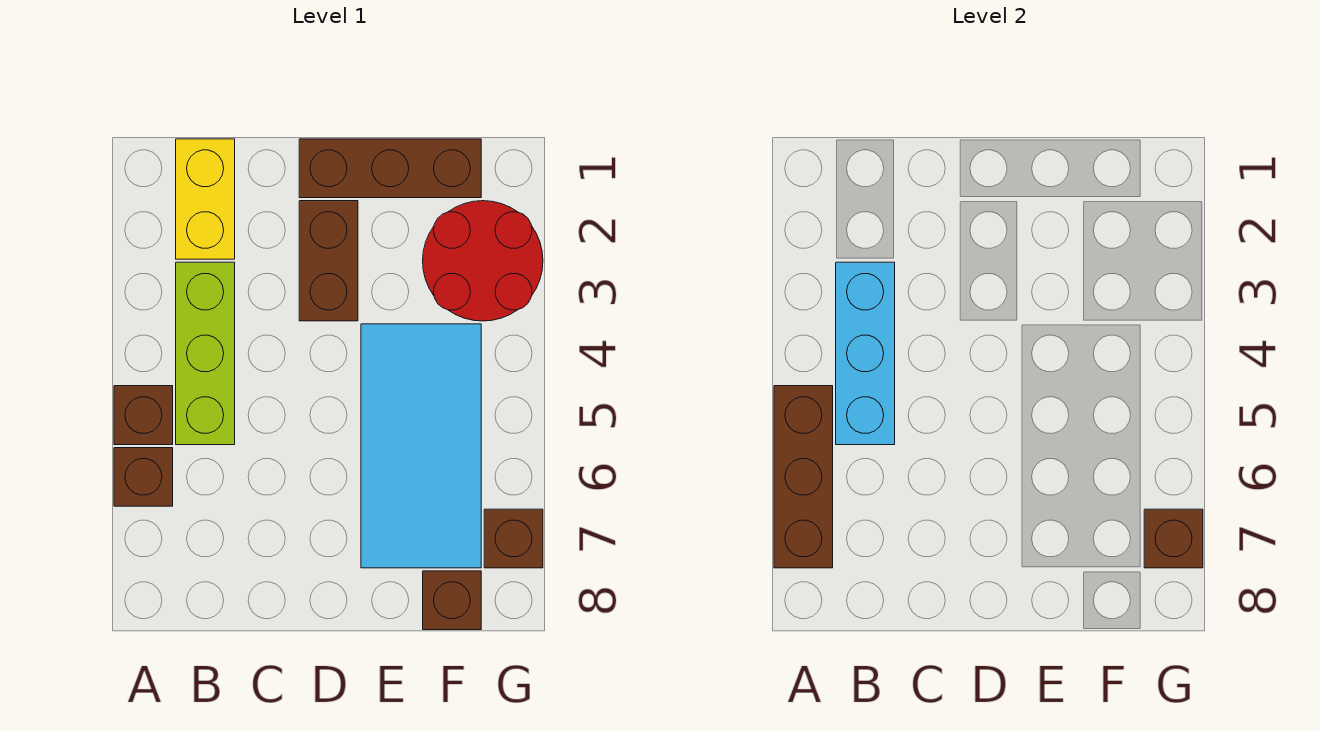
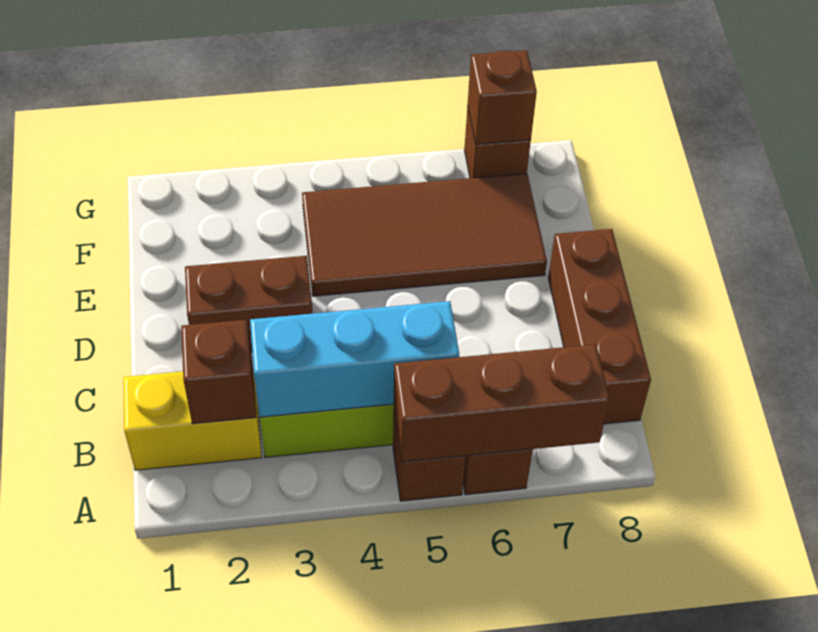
brown brick D1:F1 level 1 -> brown brick B8:D8 level 1
cyan tile E4:F7 level 1 -> brown tile E4:F7 level 1
red round brick F2:G3 level 1 -> none
brown brick F8 level 1 -> brown brick B2 level 2

